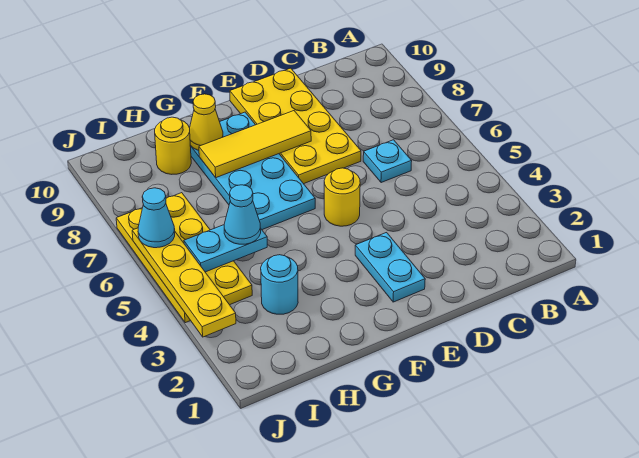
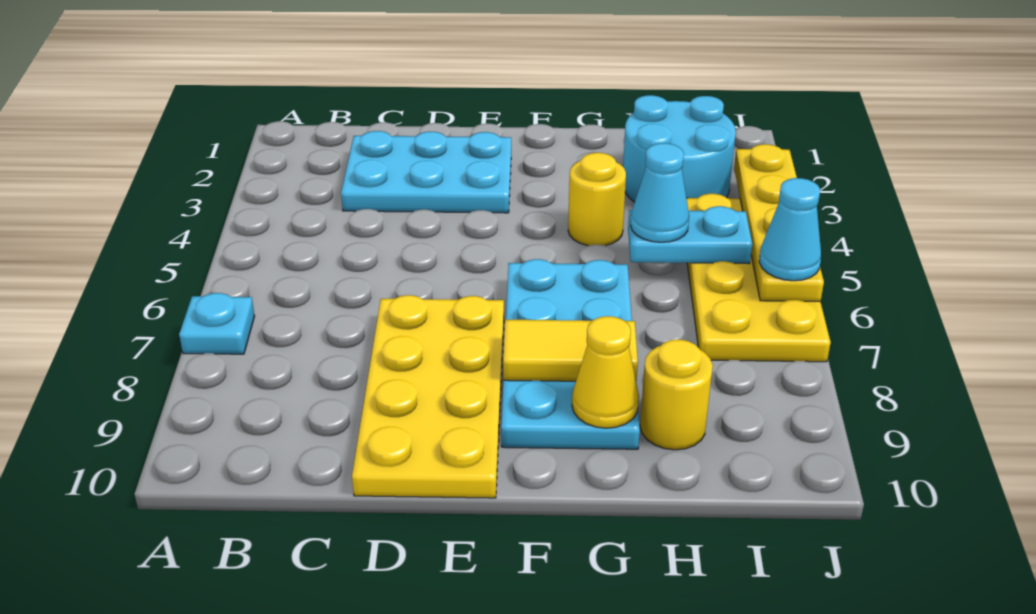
cyan plate C6 level 1 -> cyan plate A7 level 1
cyan plate E2:E3 level 1 -> cyan plate C2:E3 level 1
yellow round brick E5 level 1 -> yellow round brick G4 level 1
yellow tile E8:G8 level 2 -> yellow tile F8:G8 level 2
cyan round brick H3 level 1 -> cyan round brick H2:I3 level 1

